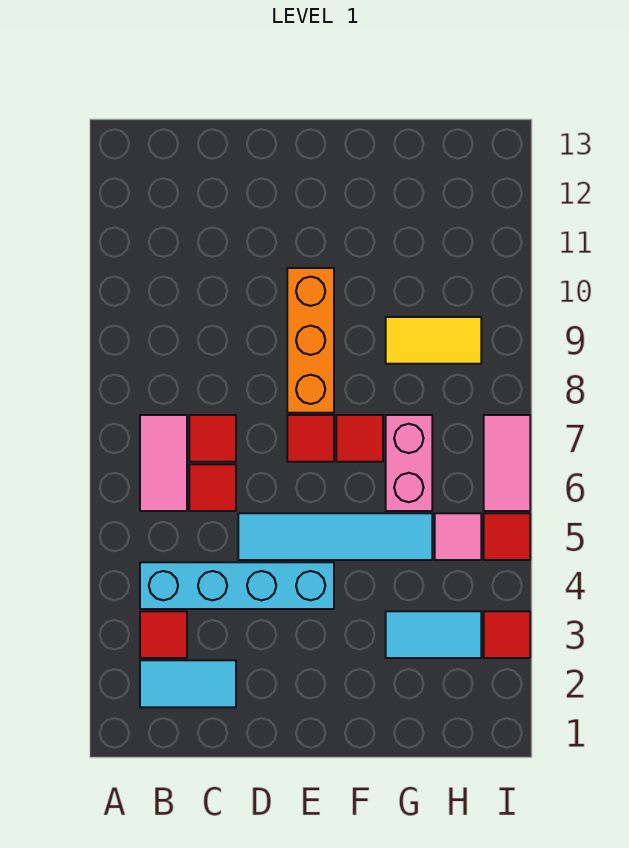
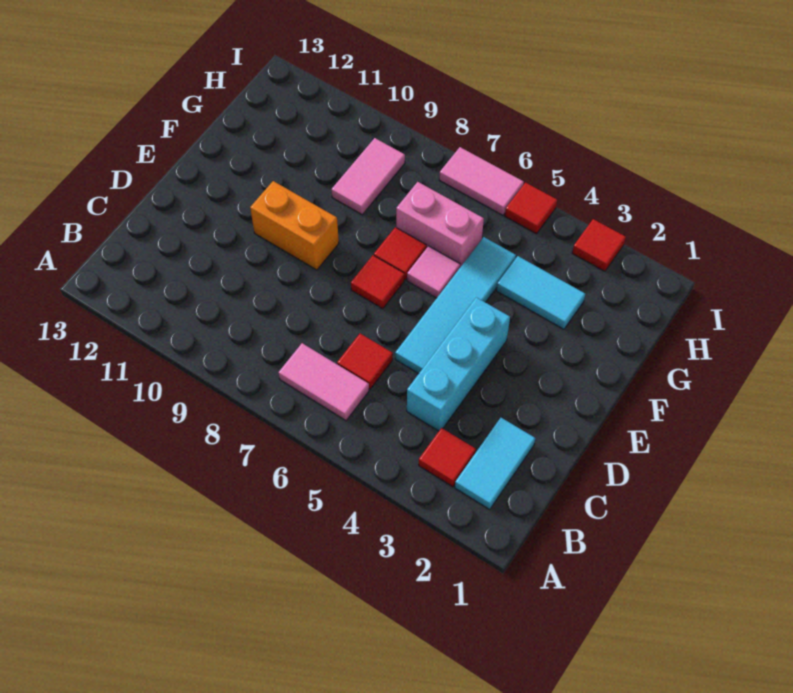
cyan brick B4:E4 level 1 -> cyan brick C4:E4 level 1
red tile C7 level 1 -> none
orange brick E8:E10 level 1 -> orange brick E9:E10 level 1
cyan tile G3:H3 level 1 -> cyan tile G3:G4 level 1
yellow tile G9:H9 level 1 -> pink tile G9:H9 level 1
pink tile H5 level 1 -> pink tile F6 level 1

